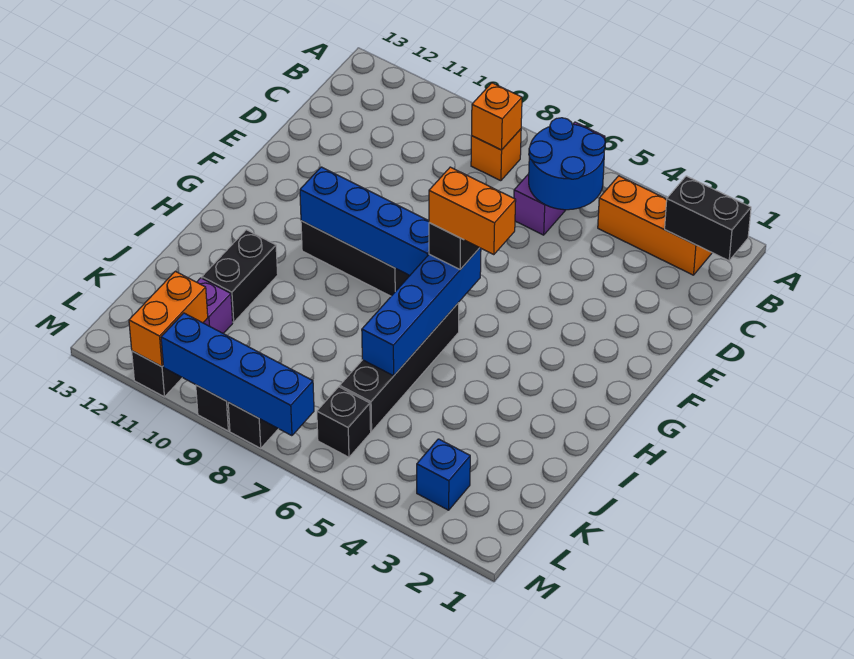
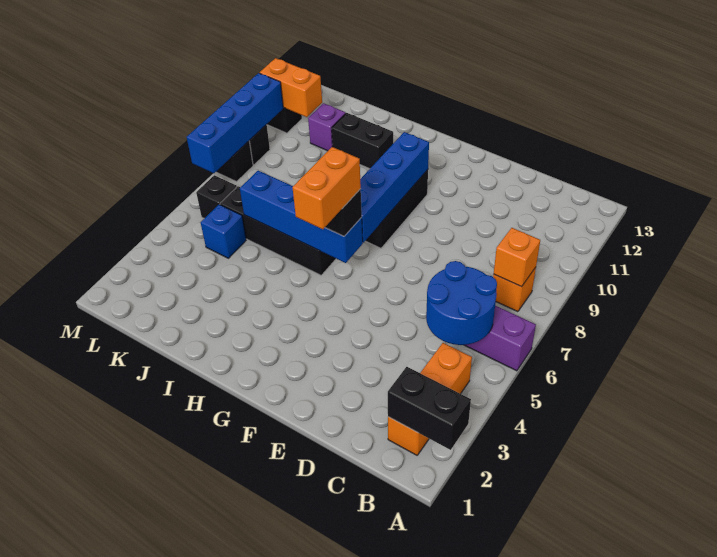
black brick B1:B2 level 2 -> black brick A2:B2 level 2
blue brick L3 level 1 -> blue brick K5 level 1

